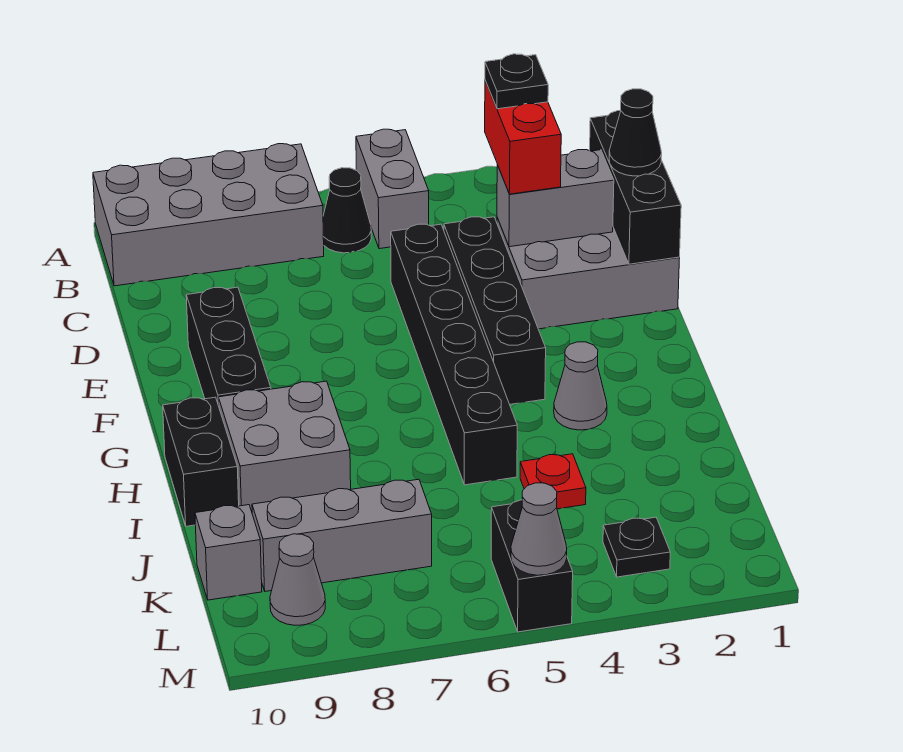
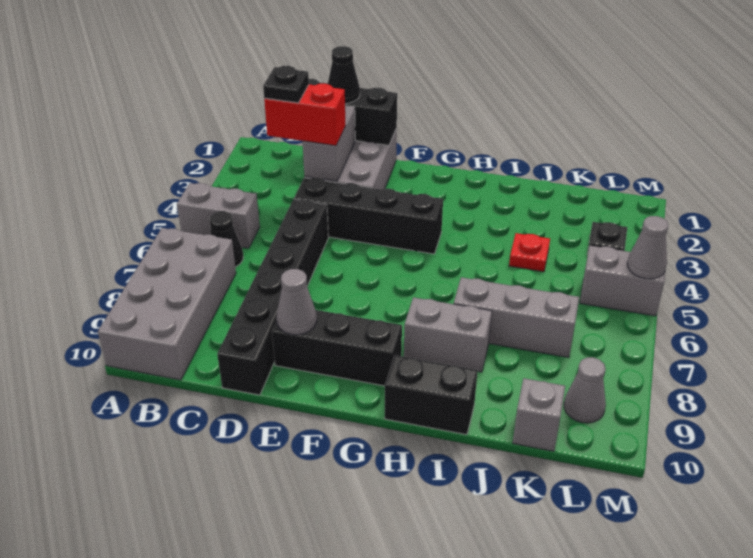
black brick D5:I5 level 1 -> black brick D5:D10 level 1
grey cone H3 level 1 -> grey cone E9 level 2
grey brick H8:I9 level 1 -> grey brick H8:I8 level 1
grey brick K7:K9 level 1 -> grey brick I7:K7 level 1
black brick L5:M5 level 1 -> grey brick L5:M5 level 1

